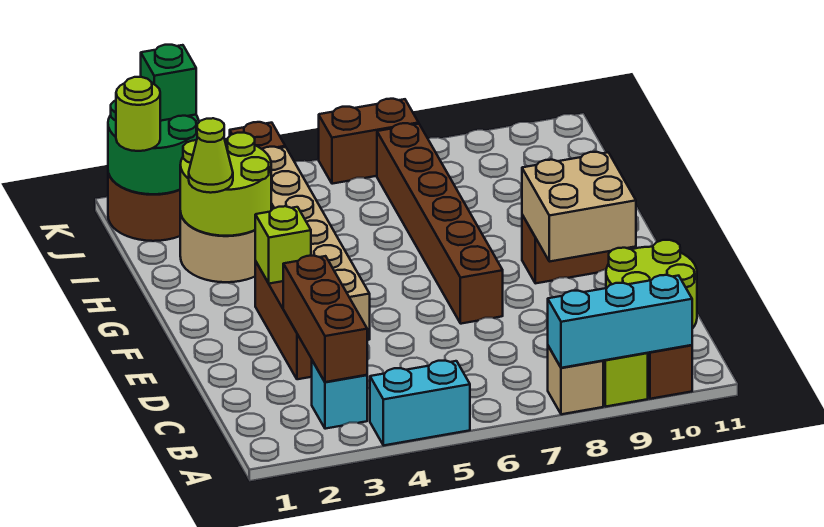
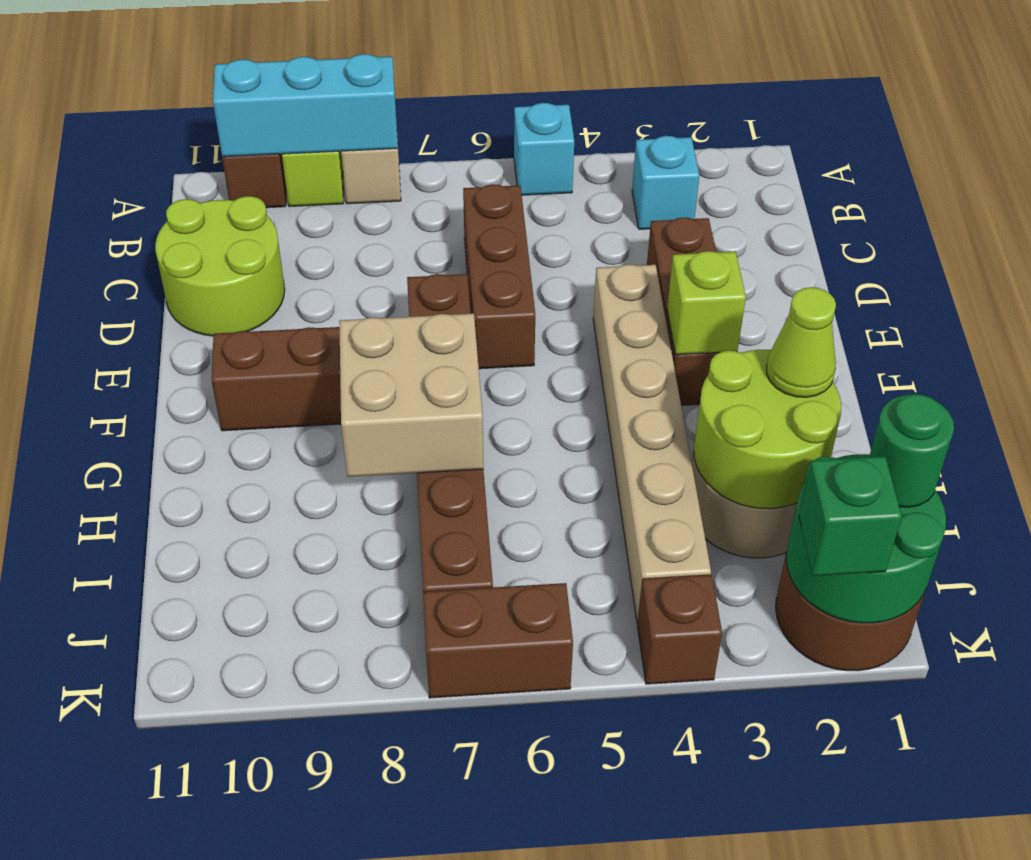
cyan brick A4:A5 level 1 -> cyan brick A5 level 1
brown brick B3:D3 level 2 -> brown brick C6:E6 level 1
tan brick E9:F10 level 2 -> tan brick G7:H8 level 2
lime round brick J1 level 3 -> green round brick J1 level 3

